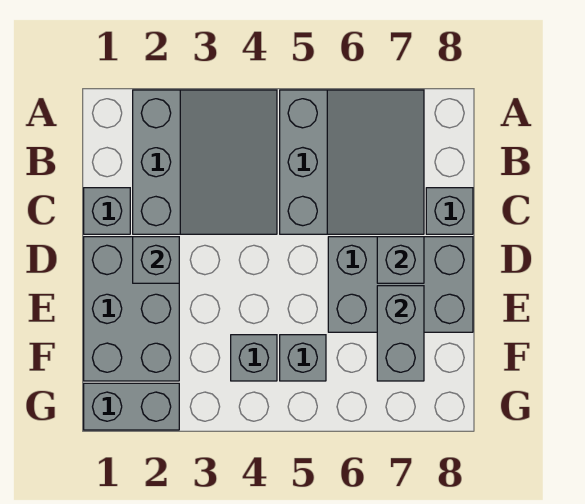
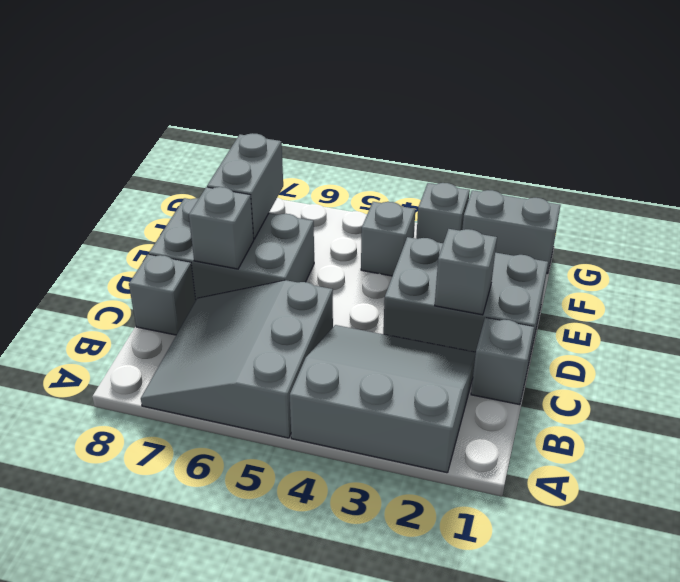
grey slope A2:C4 level 1 top 2 -> grey slope A2:C4 level 1 top A
grey brick D1:F2 level 1 -> grey brick D1:E3 level 1
grey brick F5 level 1 -> grey brick G3 level 1

